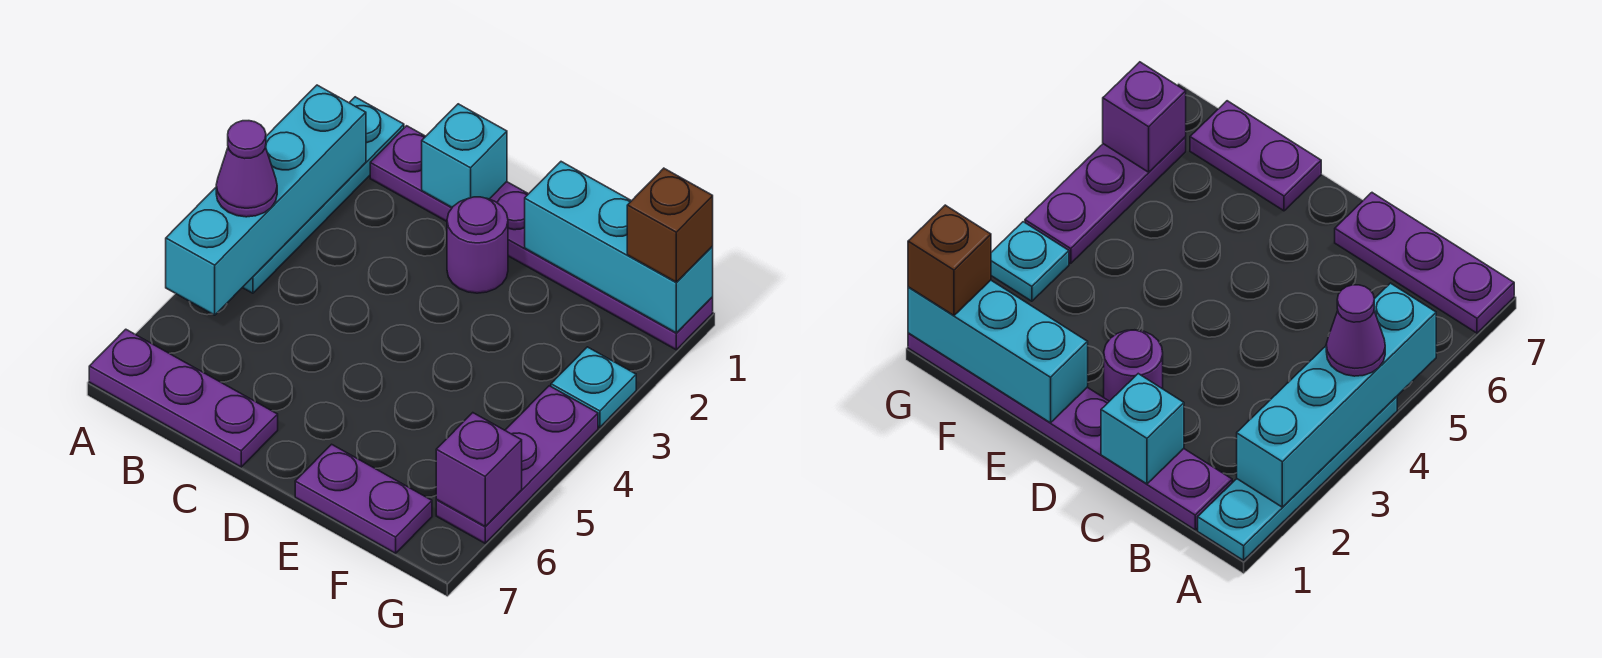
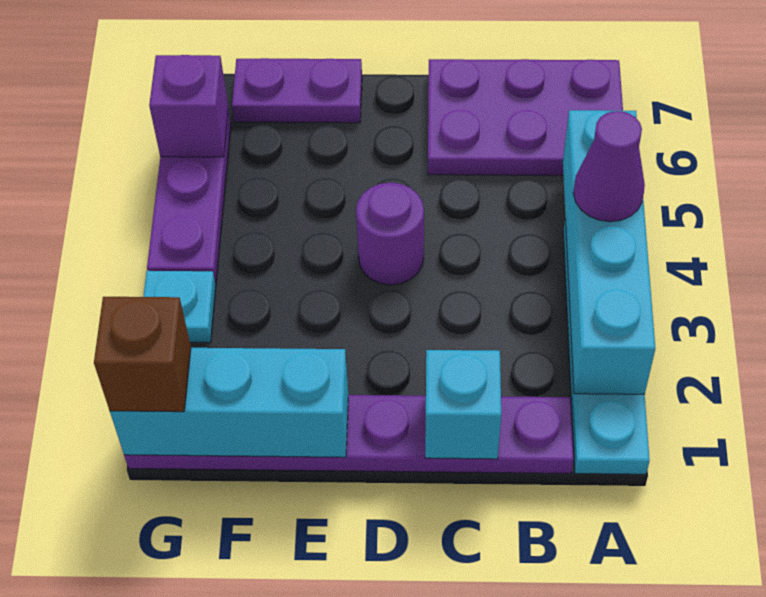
purple plate A7:C7 level 1 -> purple plate A6:C7 level 1
purple round brick D2 level 1 -> purple round brick D4 level 1

